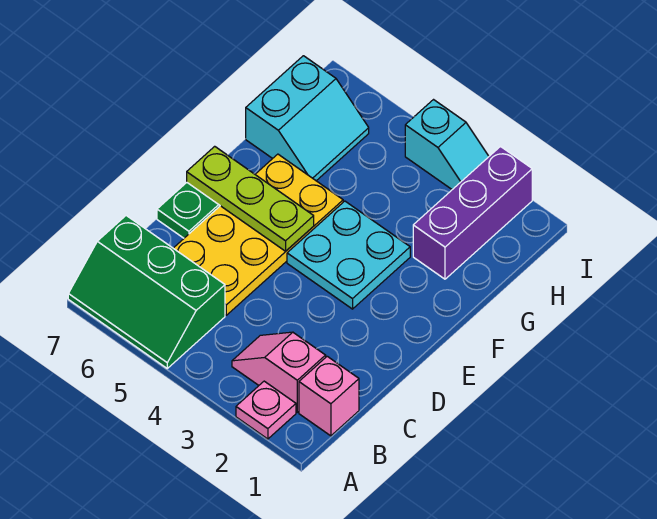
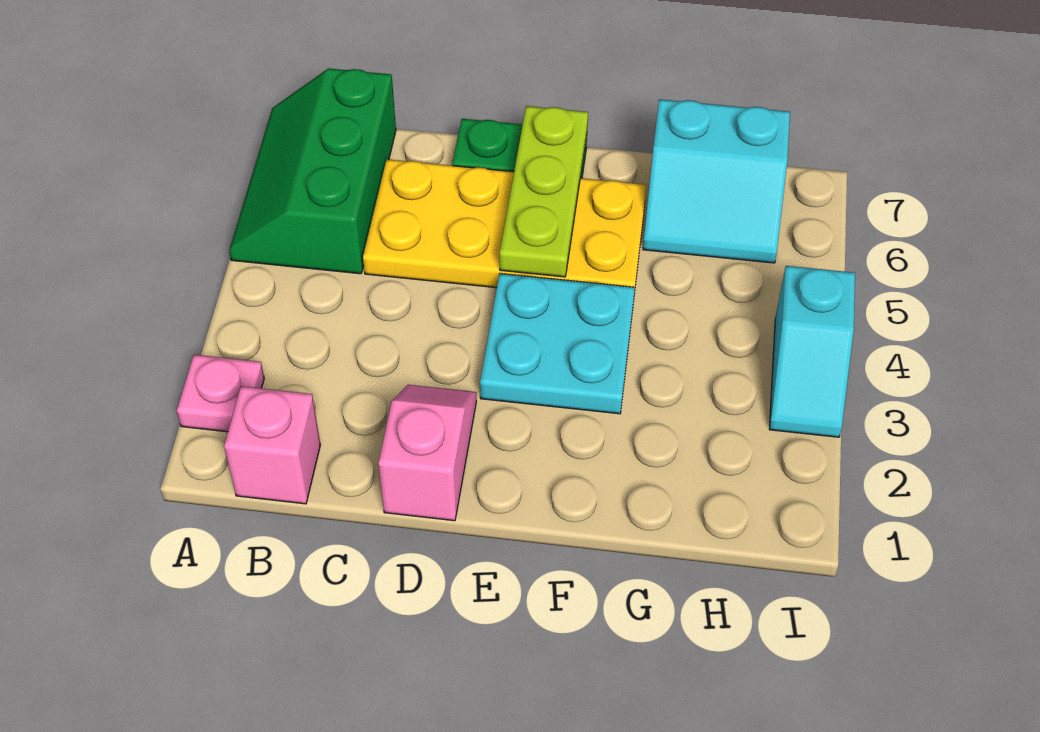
pink slope B2:B3 level 1 top 2 -> pink slope D1:D2 level 1 top 1
purple brick G2:I2 level 1 -> none

